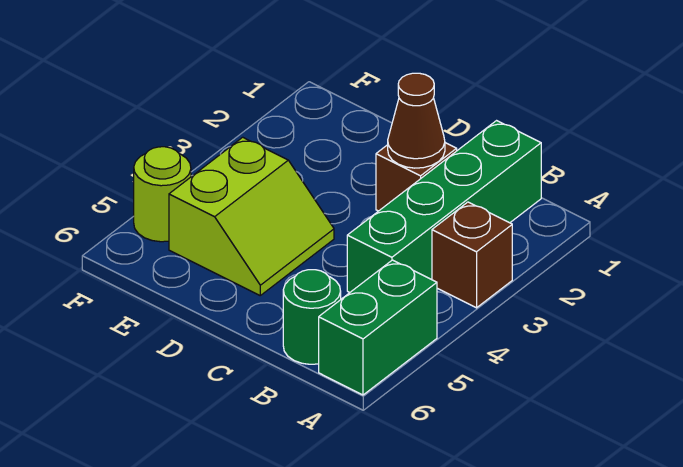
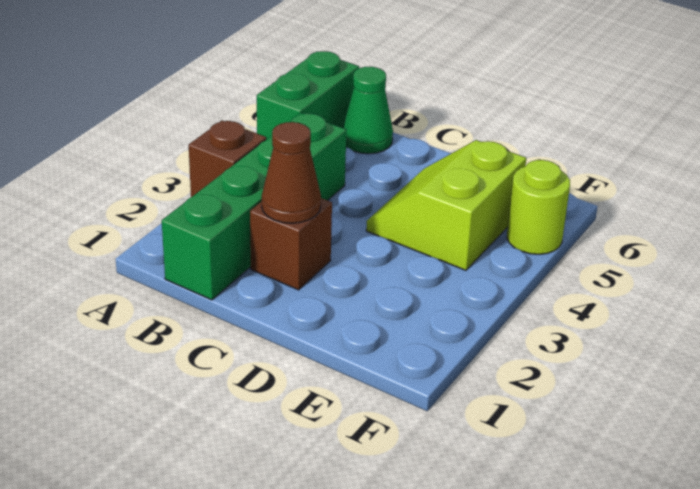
green round brick B6 level 1 -> green cone B6 level 1

